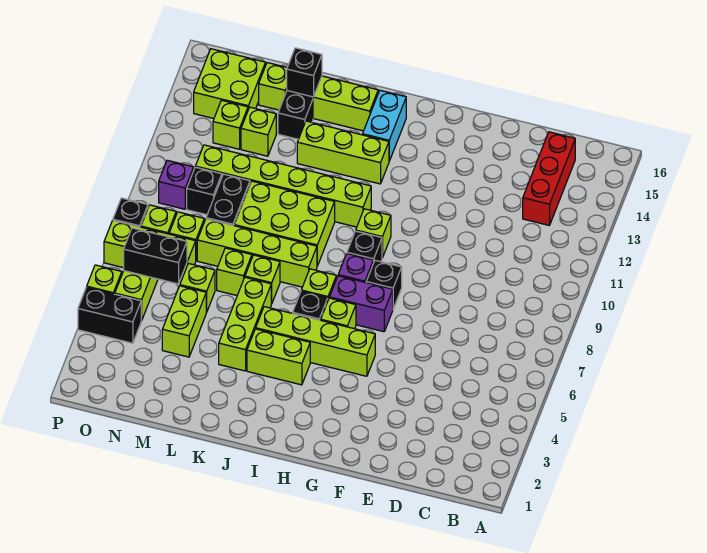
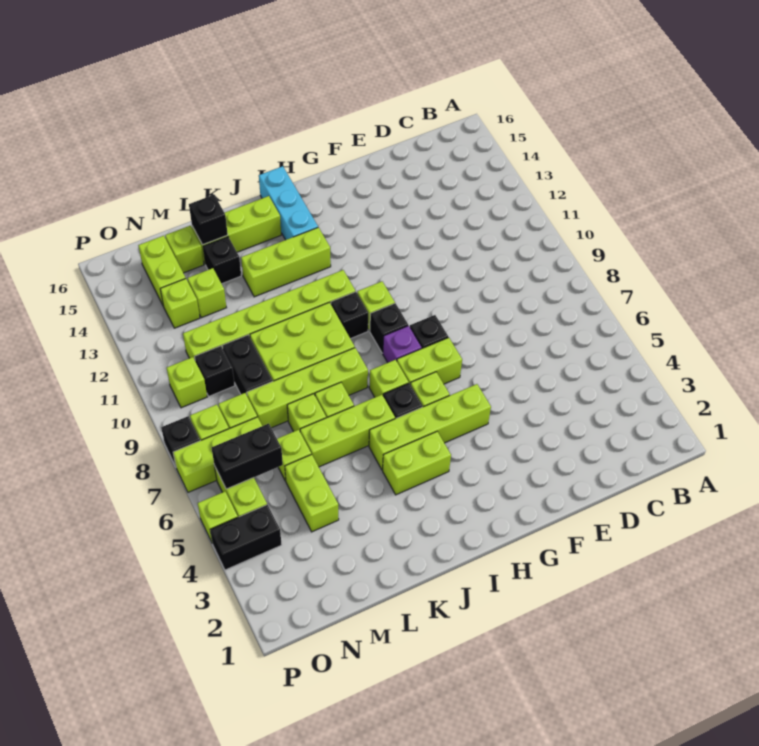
red brick C13:C15 level 1 -> none
purple brick G7:H7 level 1 -> lime brick G7:H7 level 1
none -> black brick I10 level 1
cyan brick I14:I15 level 1 -> cyan brick I14:I16 level 1
lime brick K4:K6 level 1 -> lime brick J6:L6 level 1
lime brick N14:O15 level 1 -> lime brick N14:N15 level 1
purple brick O10 level 1 -> lime brick O10 level 1

